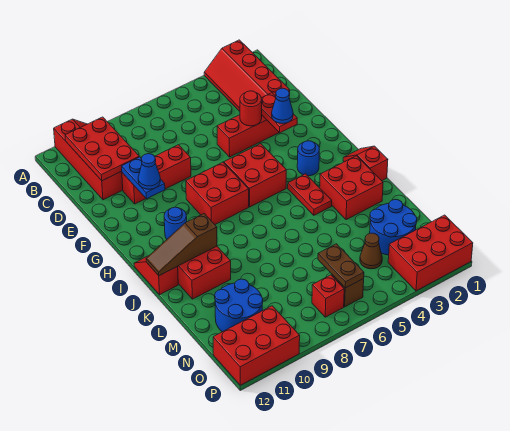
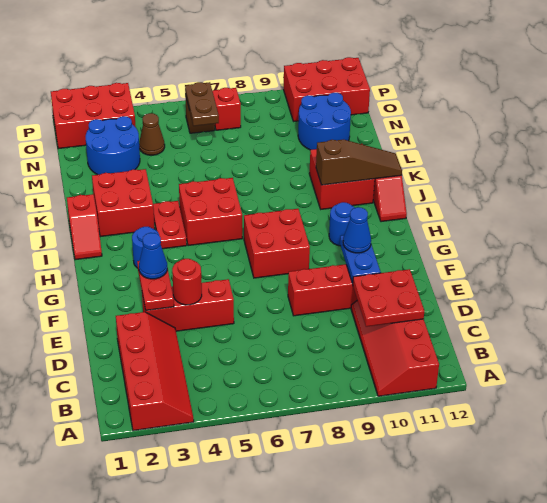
red plate B10:D11 level 2 -> red plate C10:D11 level 2
red brick G5:H6 level 1 -> red brick I5:J6 level 1

